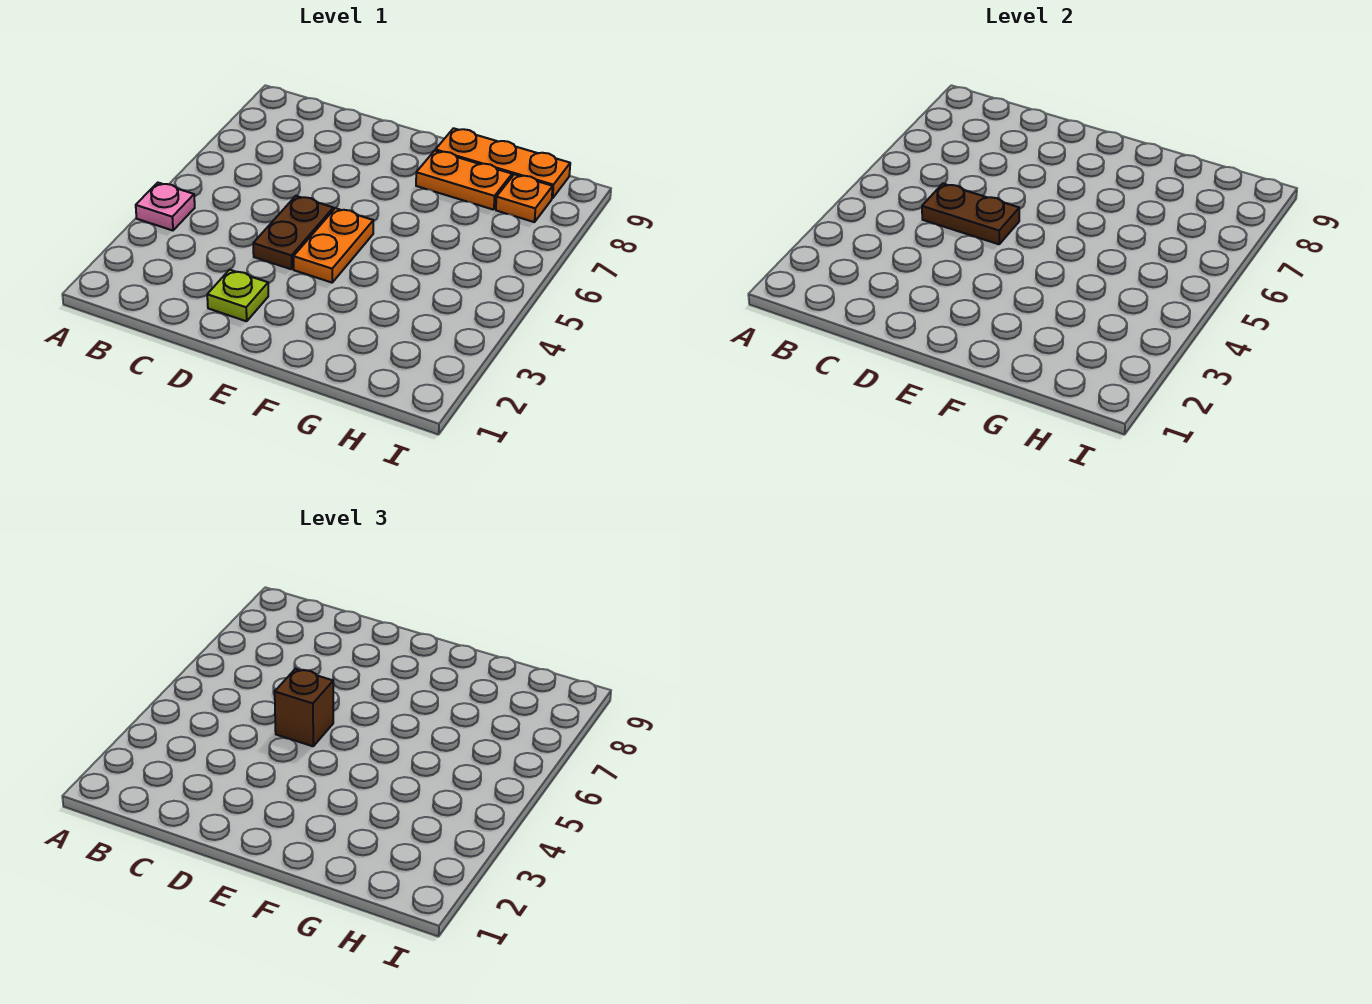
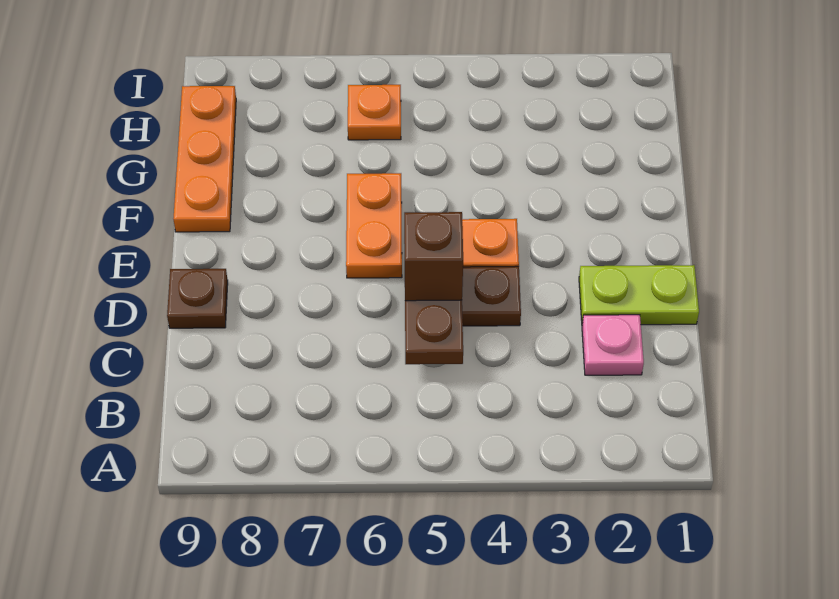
pink plate A4 level 1 -> pink plate C2 level 1
lime plate D2 level 1 -> lime plate D1:D2 level 1
none -> brown plate D9 level 1
orange plate F8:G8 level 1 -> orange plate E6:F6 level 1
orange plate H8 level 1 -> orange plate H6 level 1

